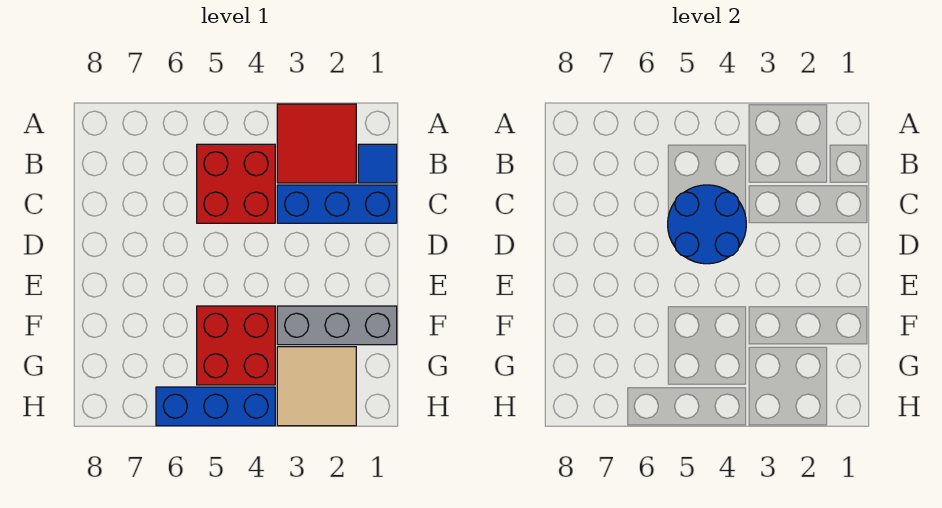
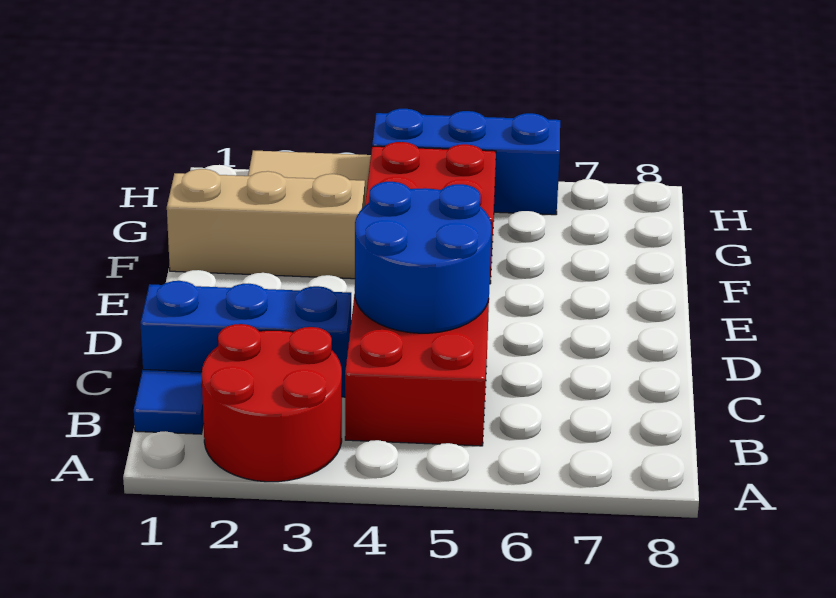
red tile A2:B3 level 1 -> red round brick A2:B3 level 1
grey brick F1:F3 level 1 -> tan brick F1:F3 level 1

